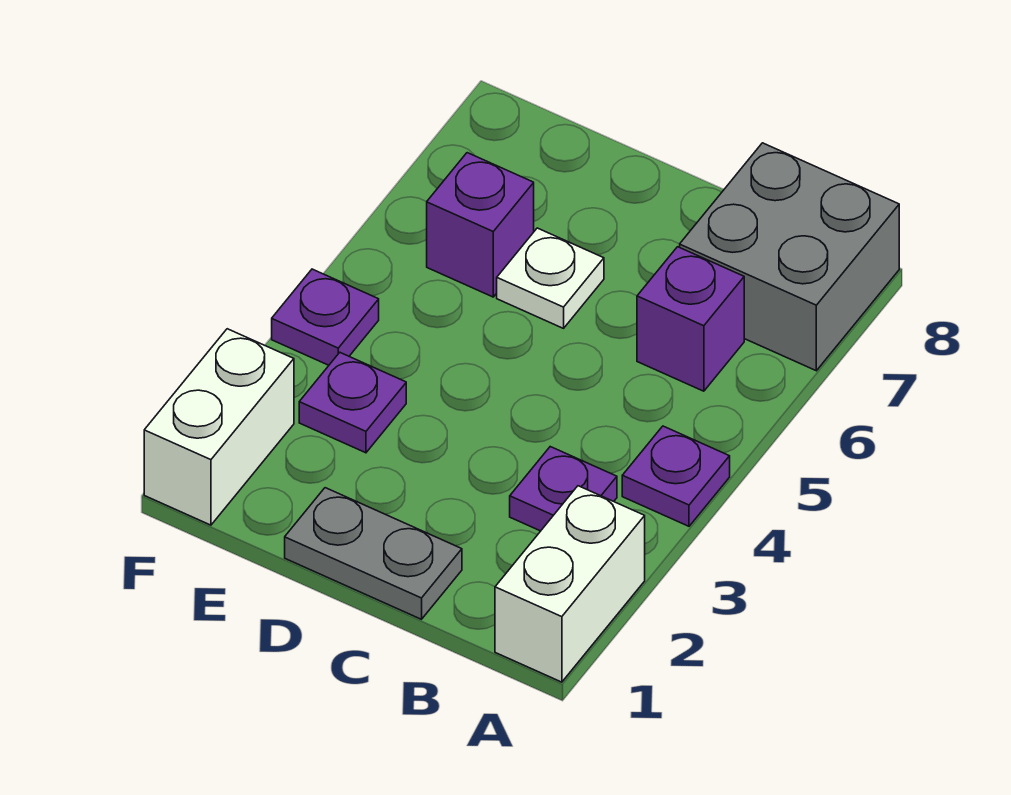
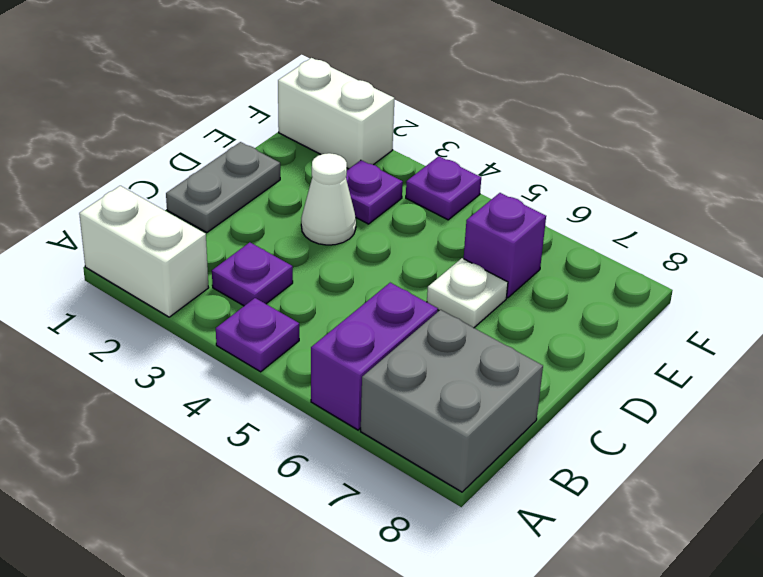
purple brick B6 level 1 -> purple brick A6:B6 level 1
none -> white cone D3 level 1

